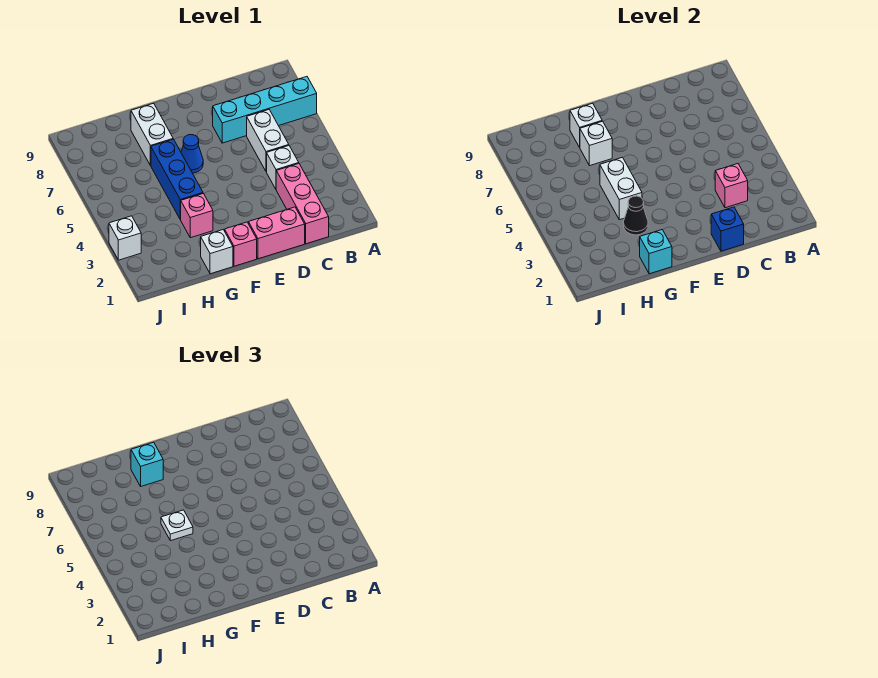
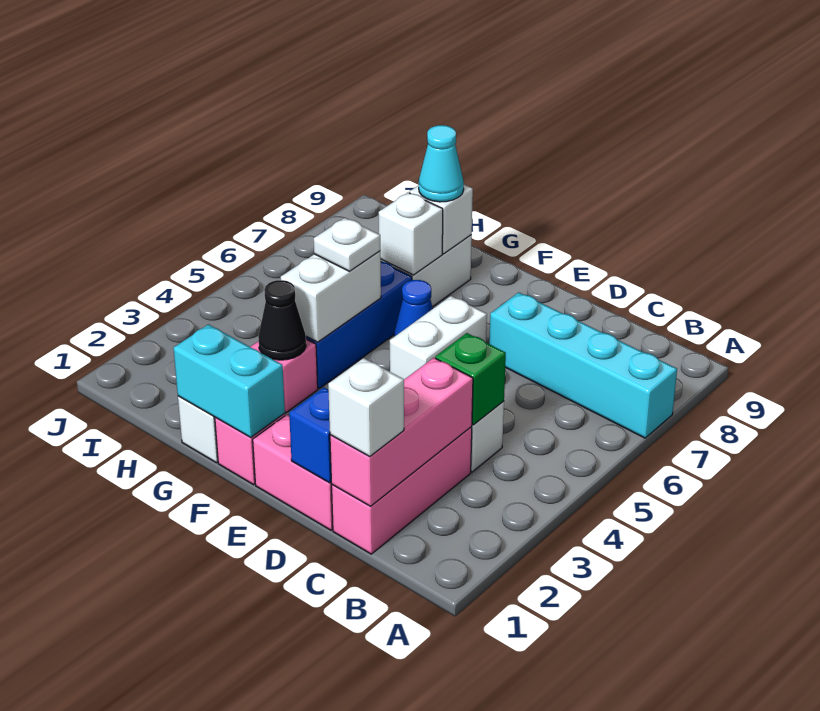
pink brick C3 level 2 -> pink brick C1:C3 level 2
none -> green brick C4 level 2
white brick C5:C6 level 1 -> white brick E5:E6 level 1
cyan brick G1 level 2 -> cyan brick F1:G1 level 2
cyan brick G8 level 3 -> cyan cone G8 level 3
white brick J3 level 1 -> white brick C1 level 3

